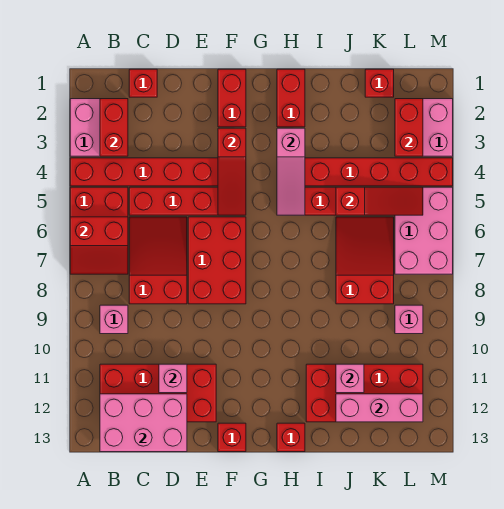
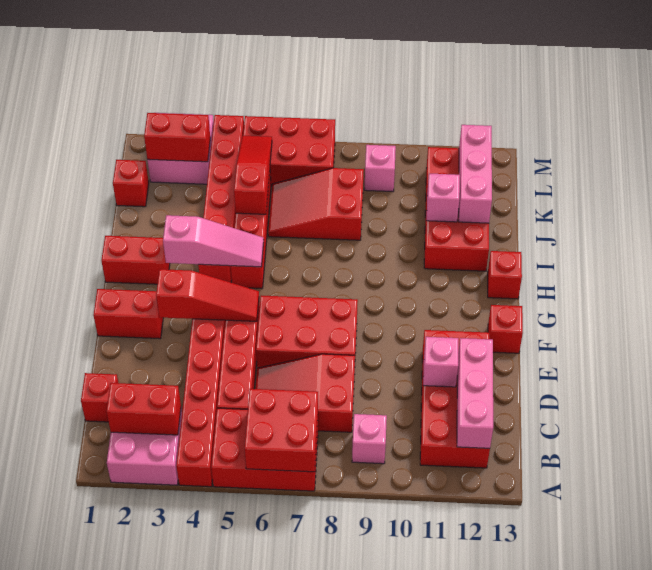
red slope A6:B7 level 2 top 6 -> red brick A6:B7 level 2
pink brick B12:D13 level 2 -> pink brick B12:D12 level 2
pink brick L5:M7 level 1 -> red brick L5:M7 level 1

